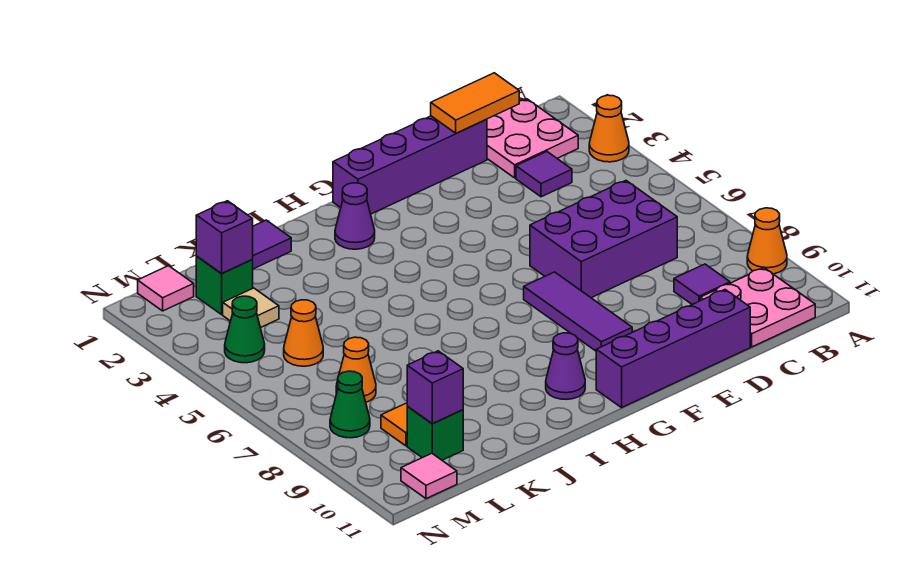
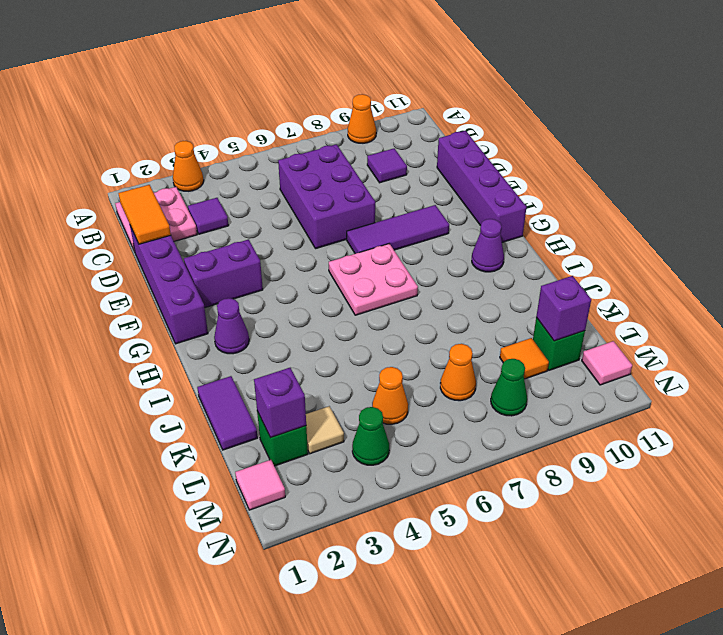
pink plate B10:C11 level 1 -> pink plate G6:H7 level 1
none -> purple brick F2:F3 level 1

